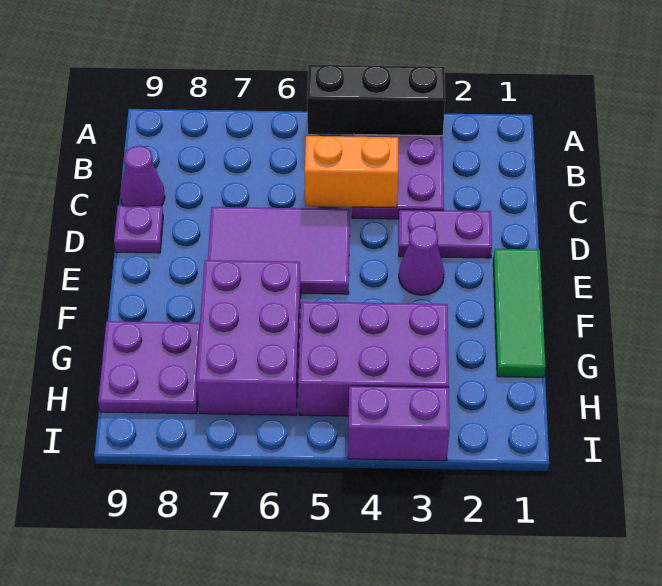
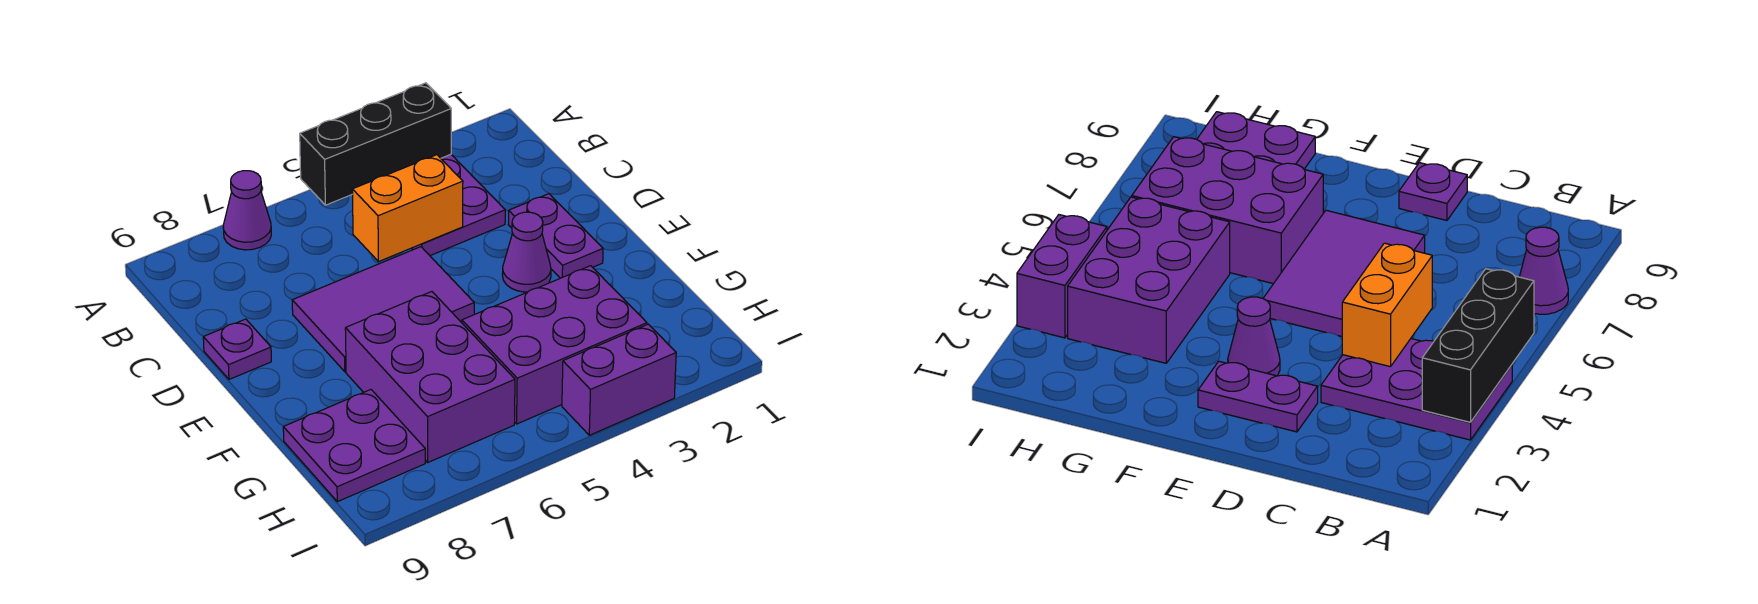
purple cone C9 level 1 -> purple cone A7 level 1
purple plate D2:D3 level 1 -> purple plate D2:E2 level 1
green tile E1:G1 level 1 -> none

